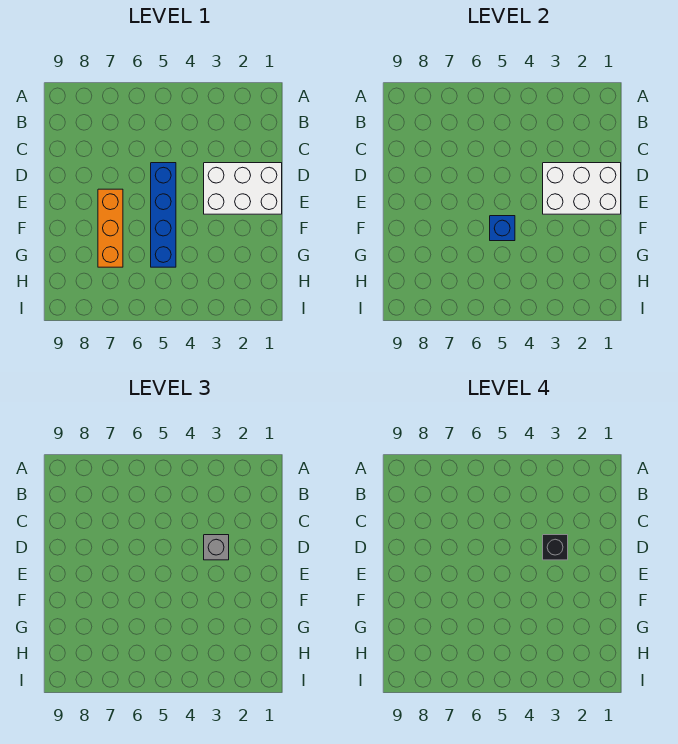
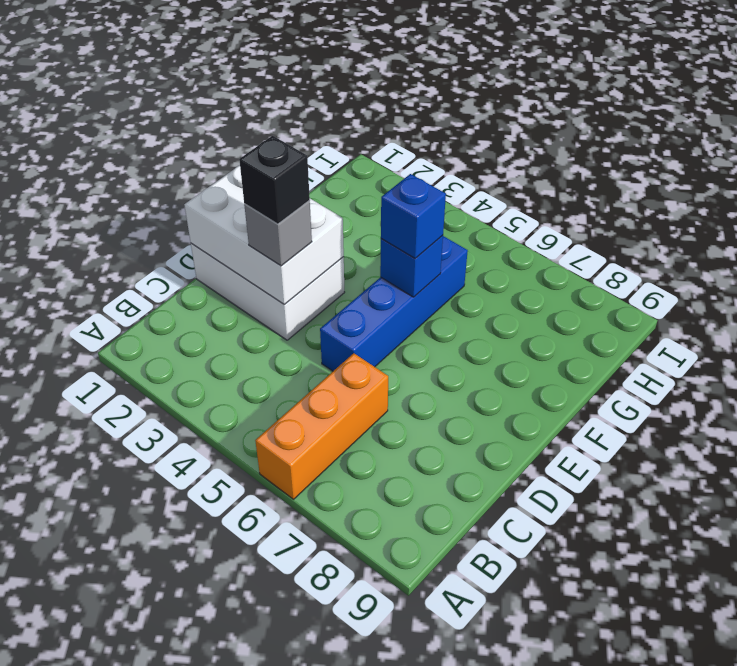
orange brick E7:G7 level 1 -> orange brick A6:C6 level 1
none -> blue brick F5 level 3

